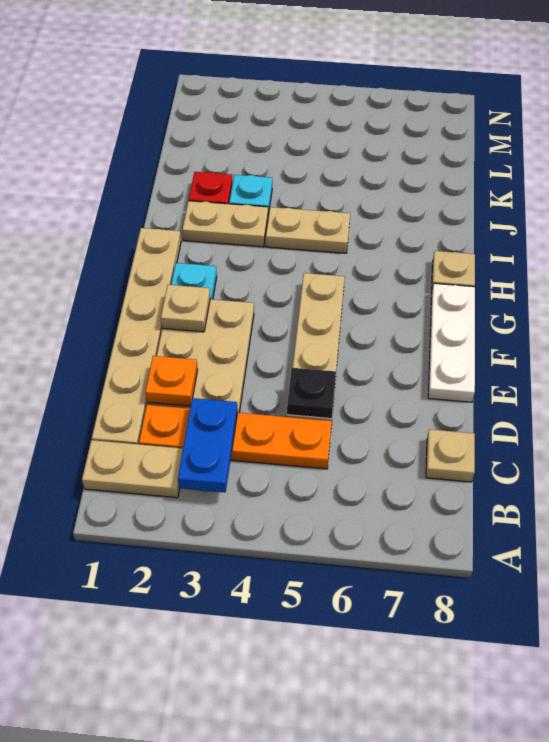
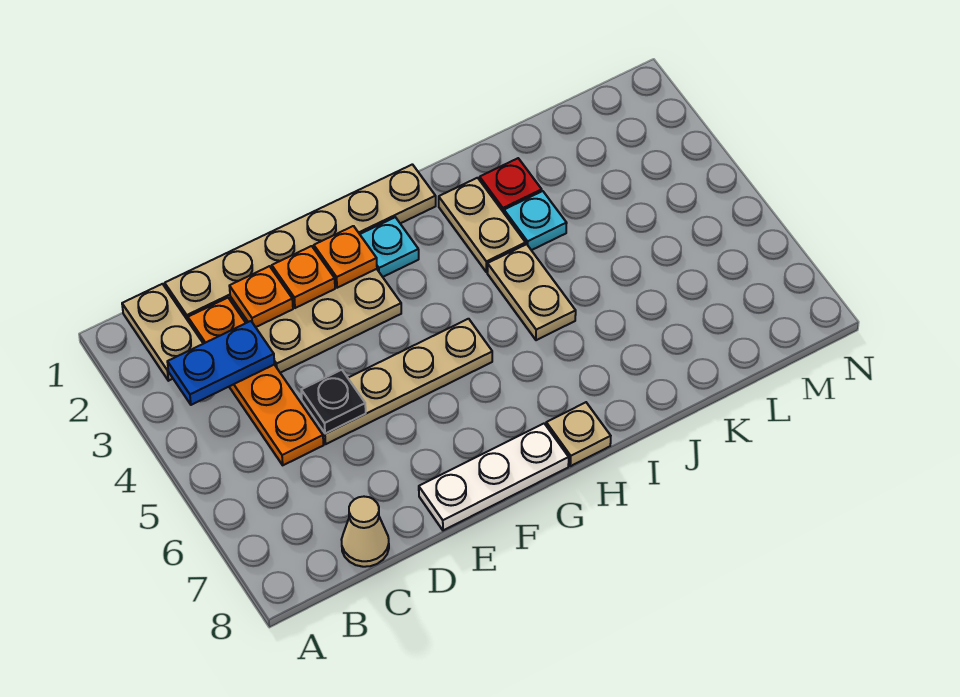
tan plate C8 level 1 -> tan cone C8 level 1
none -> orange plate E2 level 2
tan plate F2 level 2 -> orange plate F2 level 2

